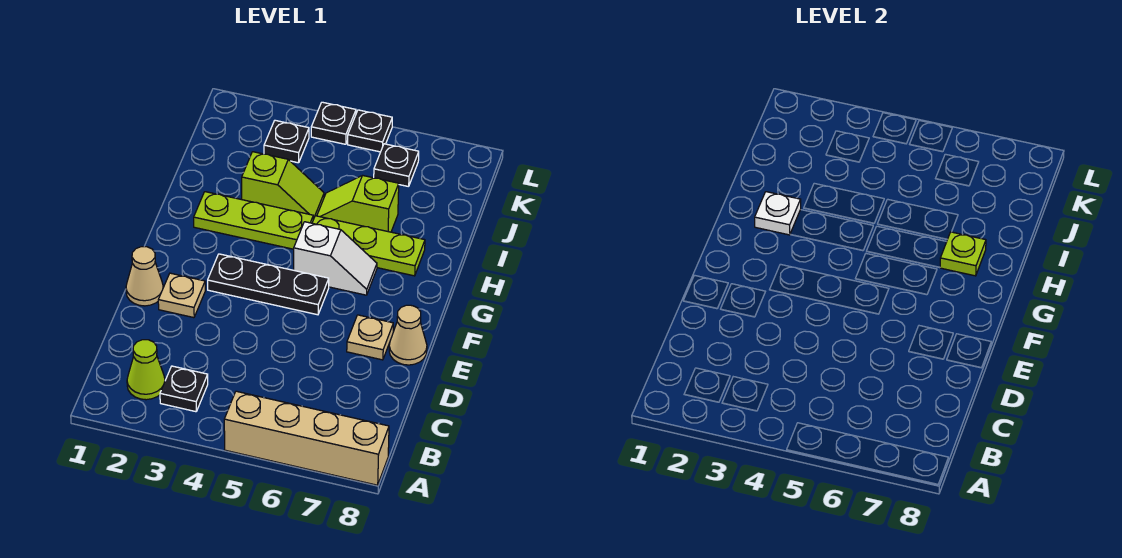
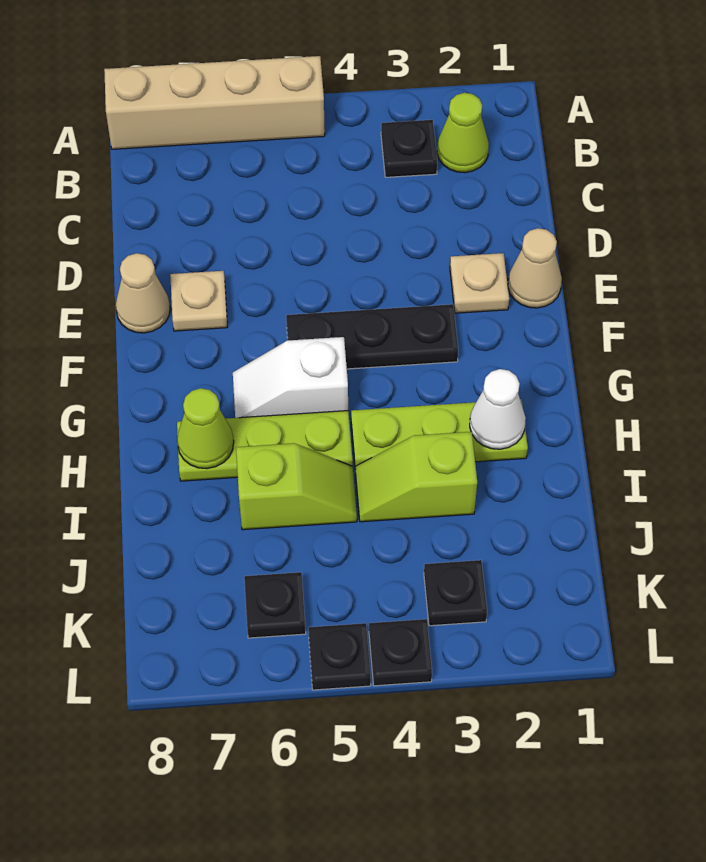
white plate H2 level 2 -> white cone H2 level 2
lime plate H7 level 2 -> lime cone H7 level 2

